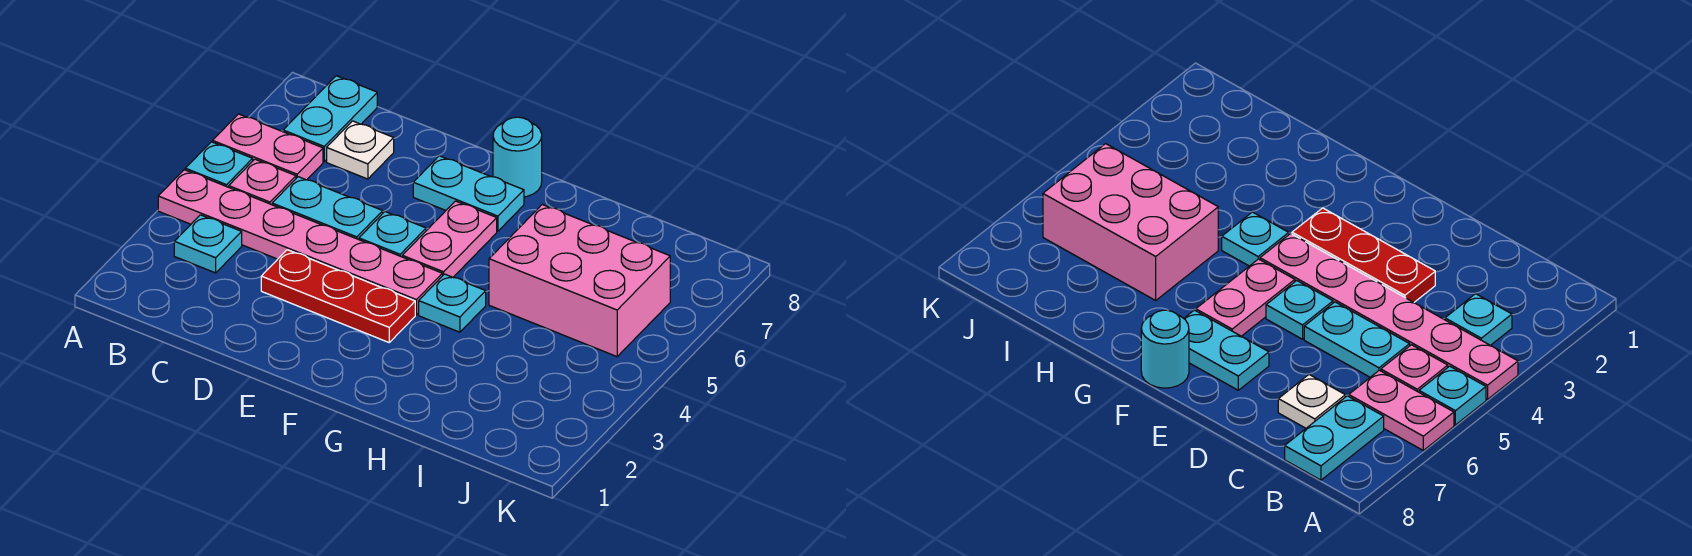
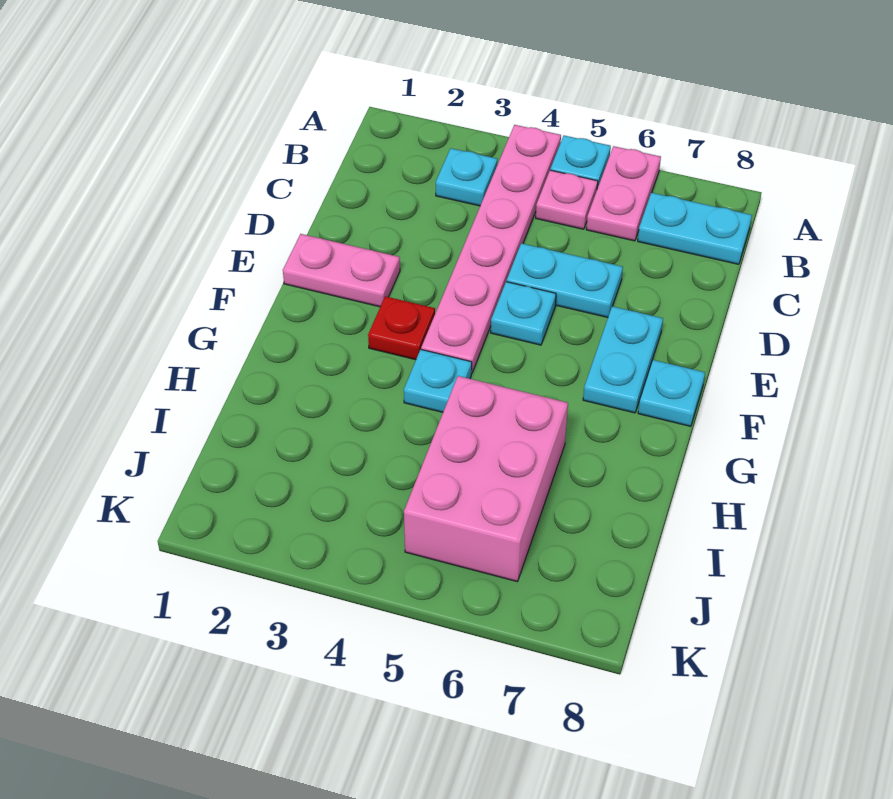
cyan plate C5:D5 level 1 -> cyan plate D5:D6 level 1
white plate C7 level 1 -> none
red plate D3:F3 level 1 -> red plate F3 level 1
pink plate F5:F6 level 1 -> pink plate E1:E2 level 1
cyan round brick F8 level 1 -> cyan plate F8 level 1

